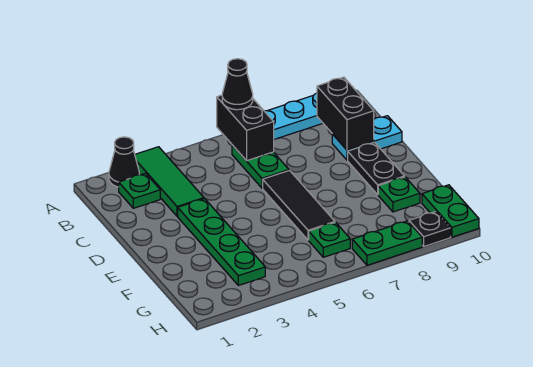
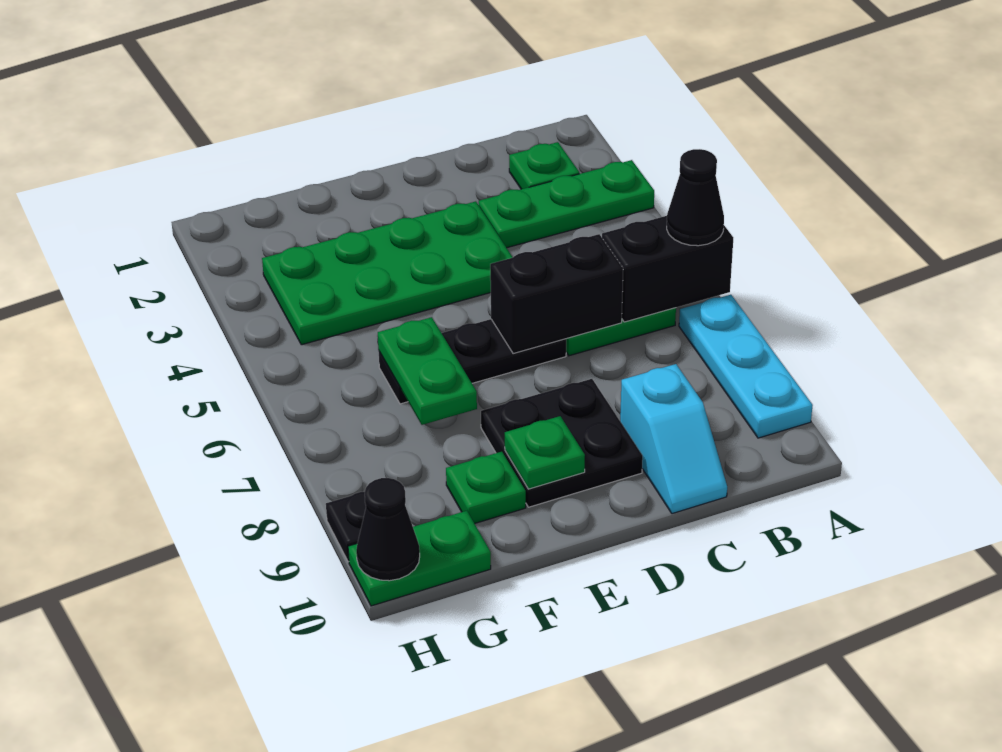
black cone A2 level 1 -> black cone H10 level 2
green tile A3:C3 level 1 -> green plate A3:C3 level 1
black brick B9:C9 level 2 -> black brick C6:D6 level 2
cyan plate C9:C10 level 1 -> cyan slope C9:C10 level 1 top 9
green plate D3:G3 level 1 -> green plate D3:G4 level 1
black tile D6:F6 level 1 -> black plate D6:F6 level 1
black plate D9:E9 level 1 -> black plate D8:E9 level 1
green plate G6 level 1 -> green plate E9 level 2
green plate H7:H8 level 1 -> green plate F6:F7 level 2

